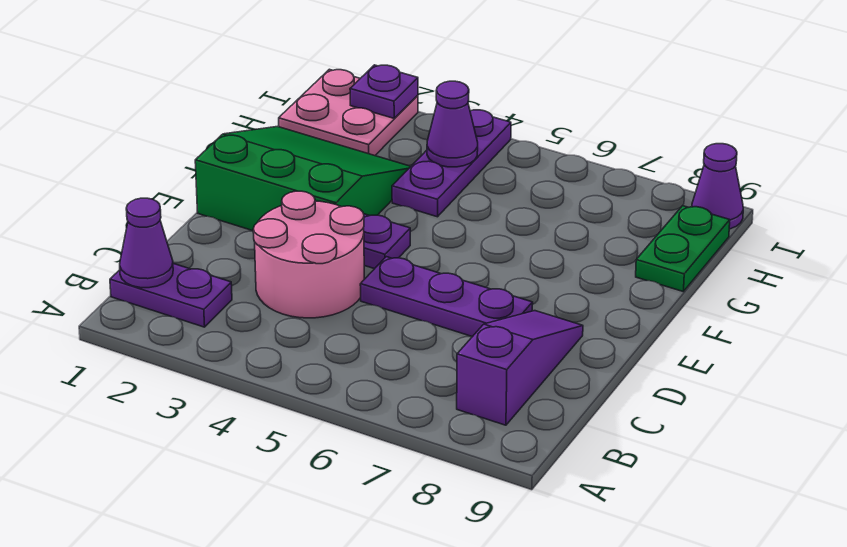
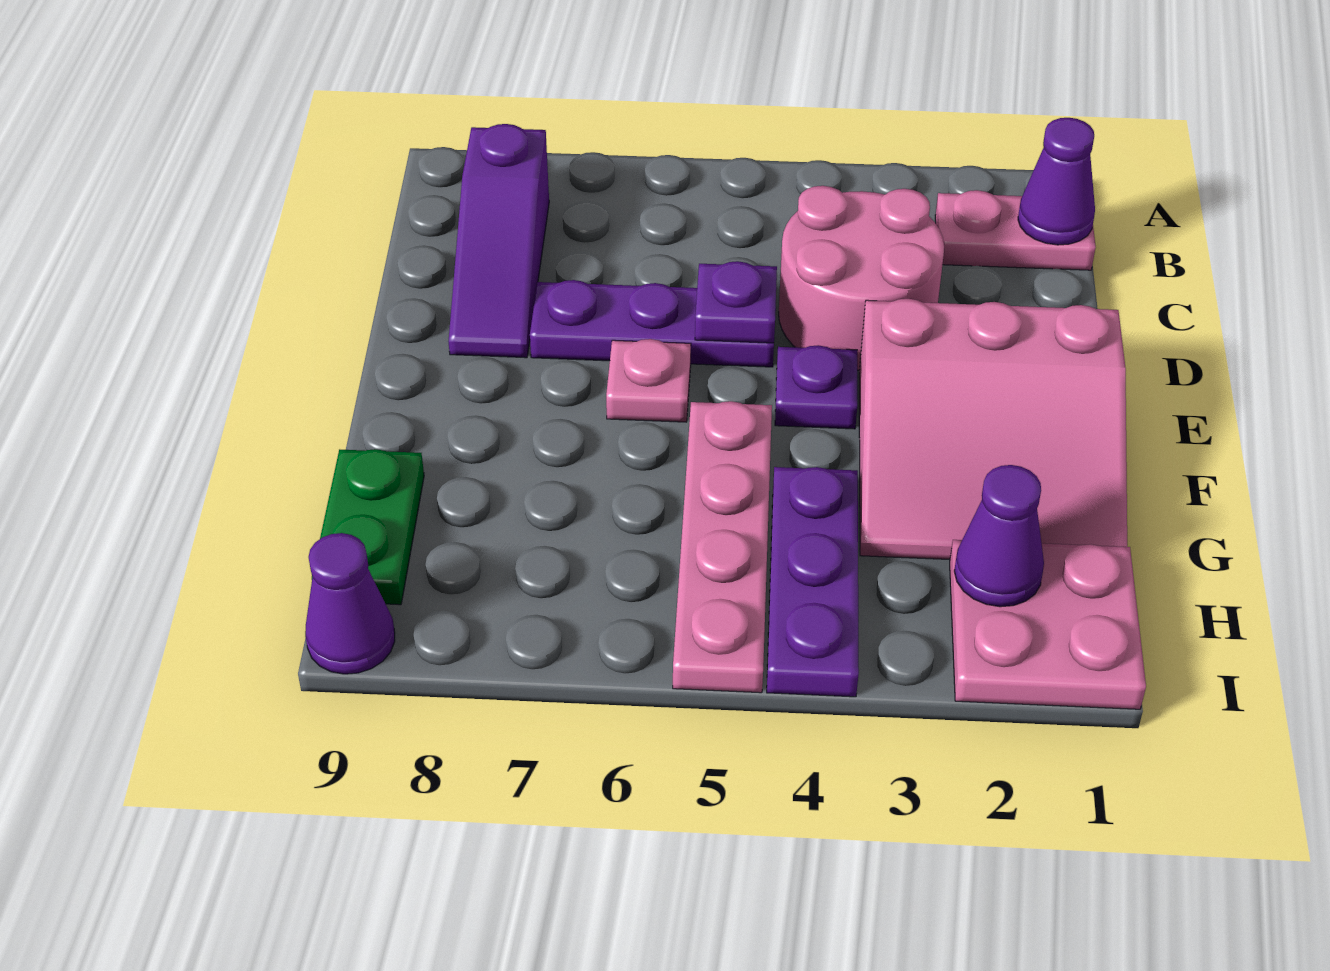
purple plate B1:B2 level 1 -> pink plate B1:B2 level 1
green slope E1:G3 level 1 top E -> pink slope E1:G3 level 1 top E
none -> pink plate E6 level 1
none -> pink plate F5:I5 level 1
purple cone H4 level 2 -> purple cone H2 level 2
purple plate I2 level 2 -> purple plate D5 level 2

